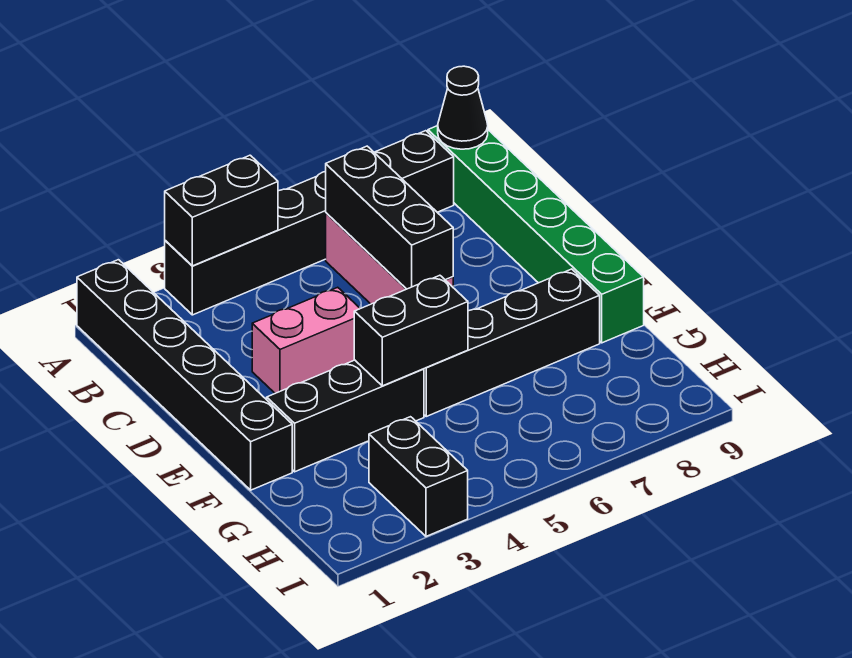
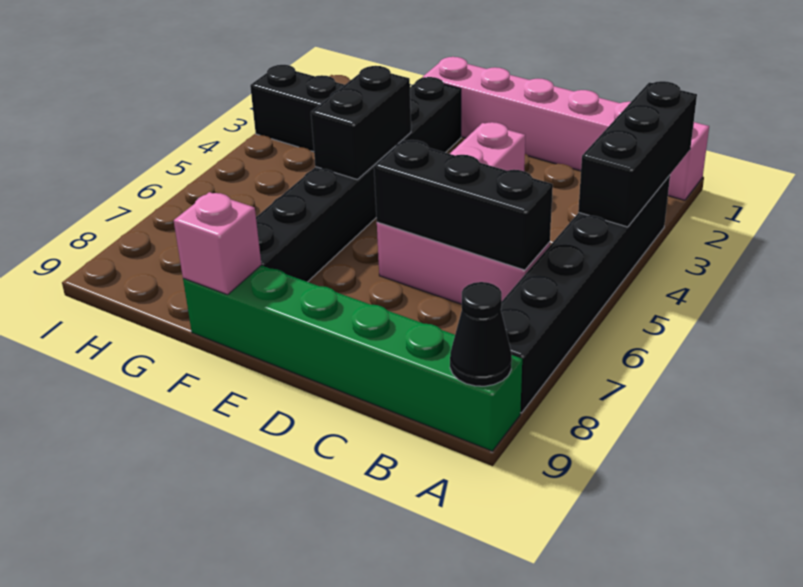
black brick A1:F1 level 1 -> pink brick A1:F1 level 1
black brick A3:A4 level 2 -> black brick A2:A4 level 2
none -> pink brick F9 level 2

